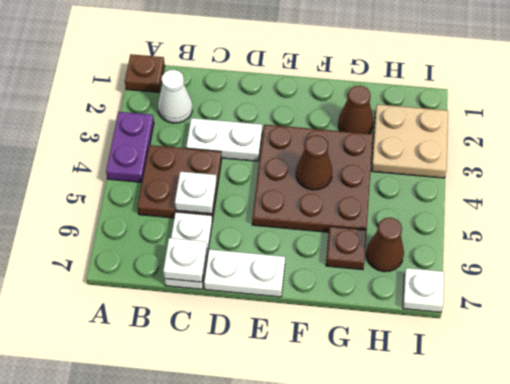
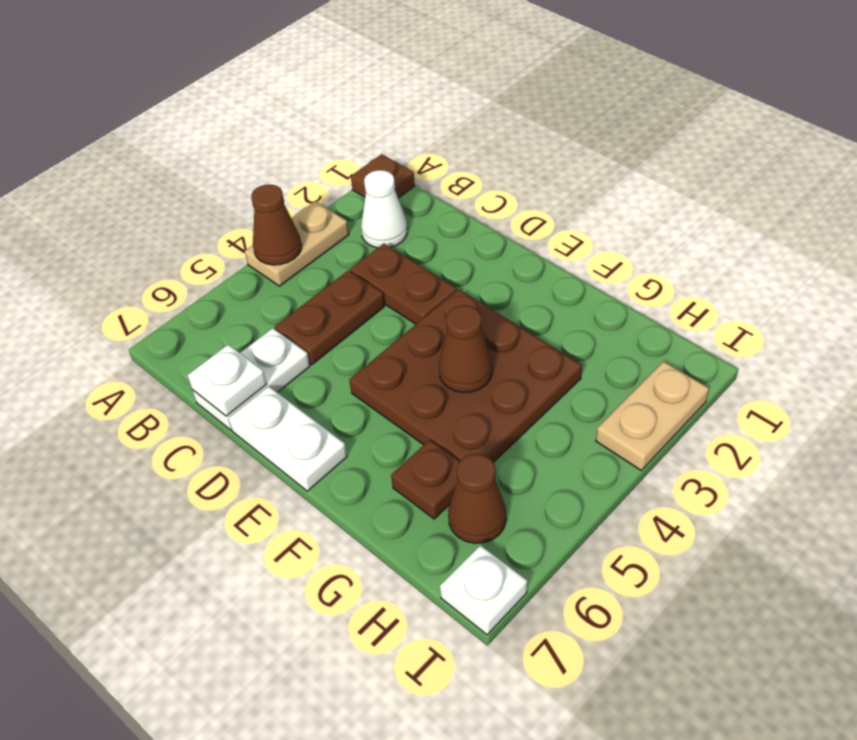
purple plate A3:A4 level 1 -> tan plate A3:A4 level 1
brown plate B4:C5 level 1 -> brown plate C4:C5 level 1
white plate C3:D3 level 1 -> brown plate C3:D3 level 1
white plate C5 level 2 -> none
brown cone G2 level 1 -> brown cone A4 level 2
tan plate H2:I3 level 1 -> tan plate I2:I3 level 1

